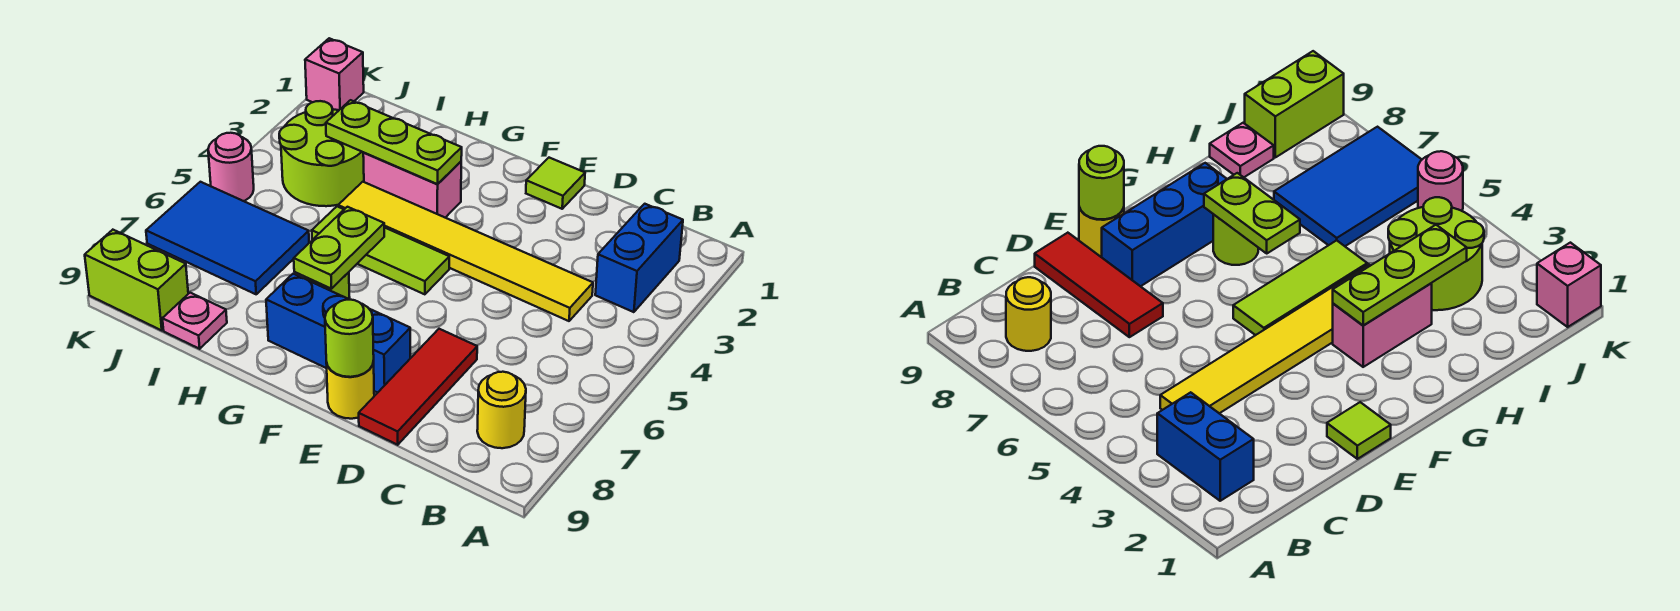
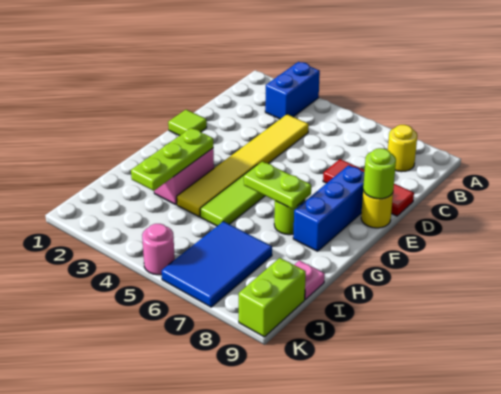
blue brick B2:B3 level 1 -> blue brick A3:B3 level 1
lime round brick I3:J4 level 1 -> none
pink brick K1 level 1 -> none

